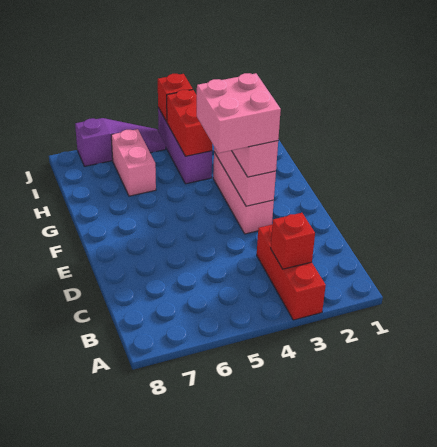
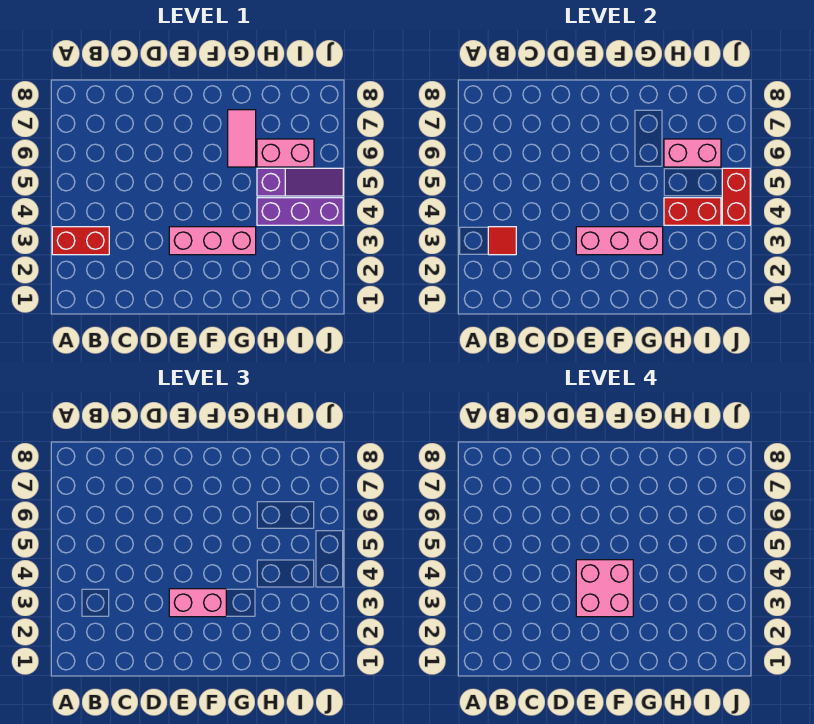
red brick A3:C3 level 1 -> red brick A3:B3 level 1
red brick B3 level 2 -> red tile B3 level 2
none -> pink tile G6:G7 level 1
none -> pink brick H6:I6 level 2
red brick J4 level 2 -> red brick J4:J5 level 2
purple slope J5:J7 level 1 top 7 -> purple slope H5:J5 level 1 top H

